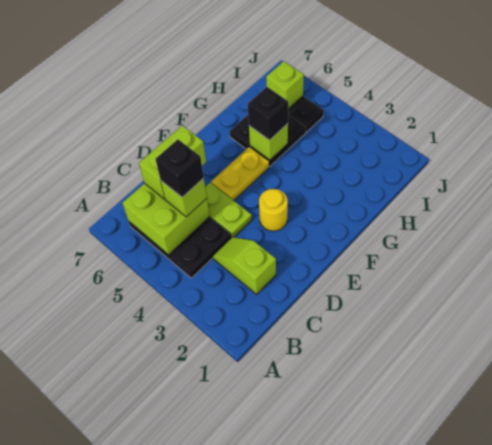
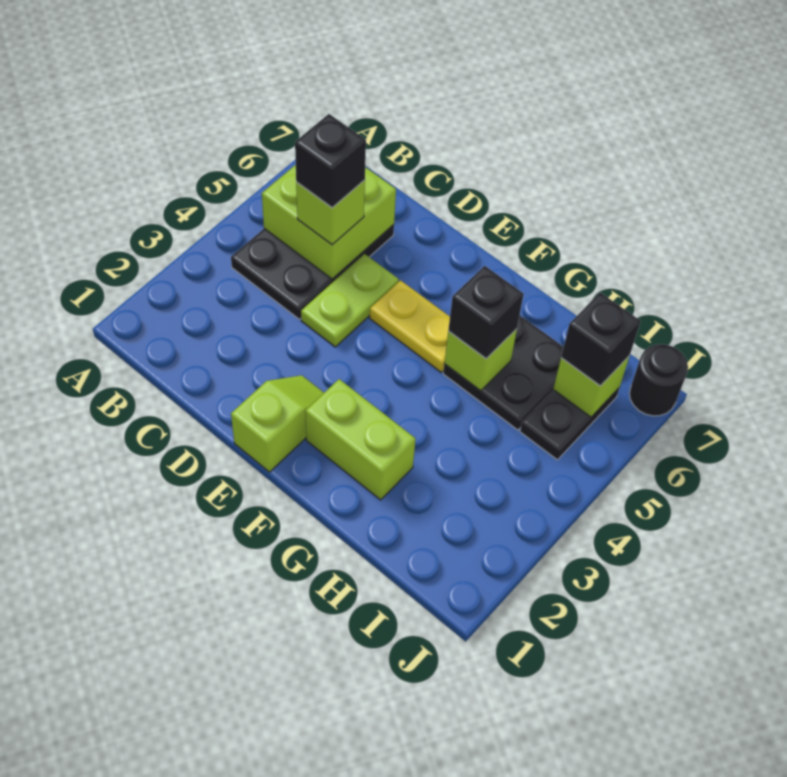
lime slope C2:C3 level 1 top 2 -> lime slope E1:E2 level 1 top 1
lime brick C6:D6 level 3 -> lime brick F2:G2 level 1
yellow round brick E3 level 1 -> none
none -> black brick I6 level 3
none -> black round brick J7 level 1

